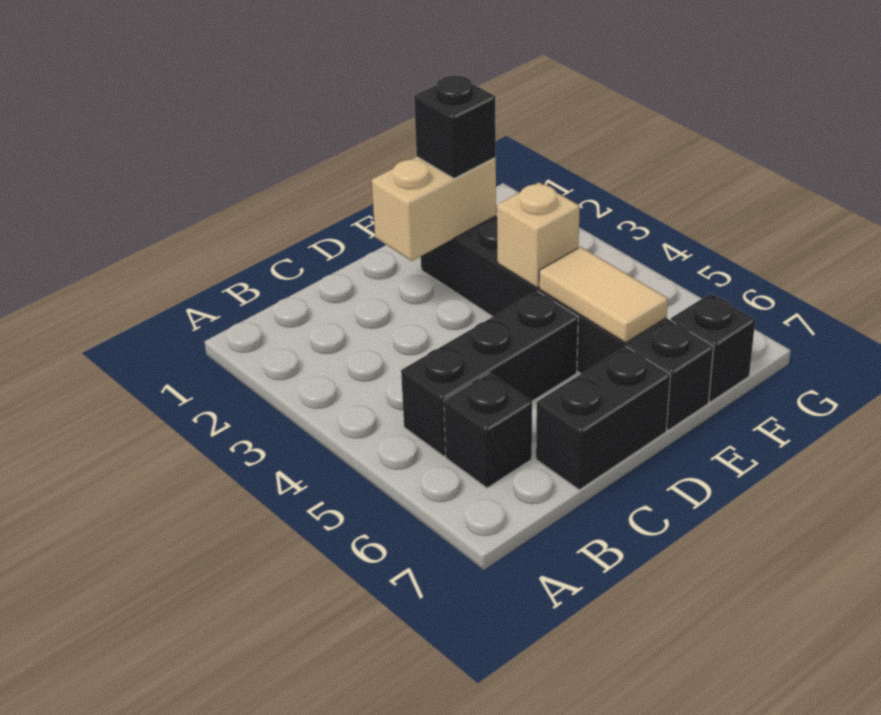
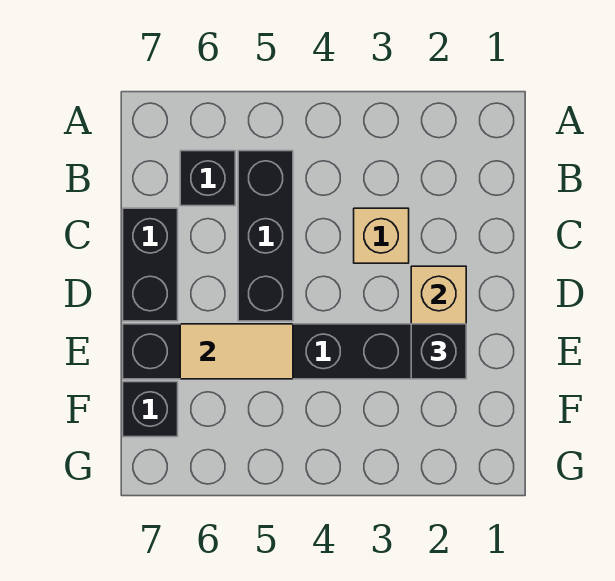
tan brick E4 level 2 -> tan brick C3 level 1

